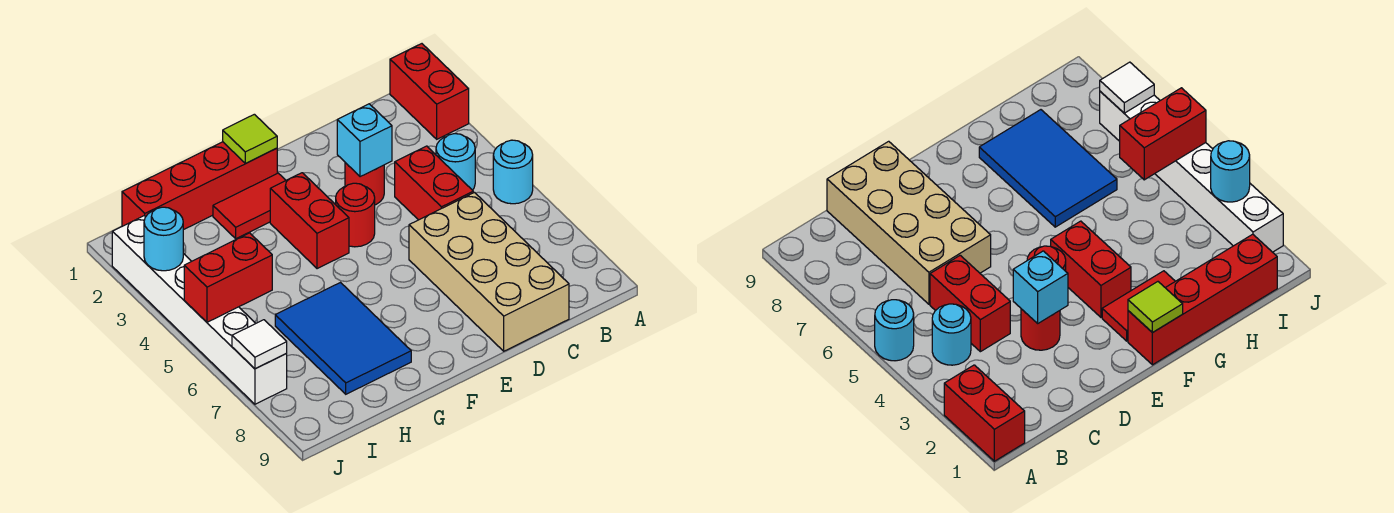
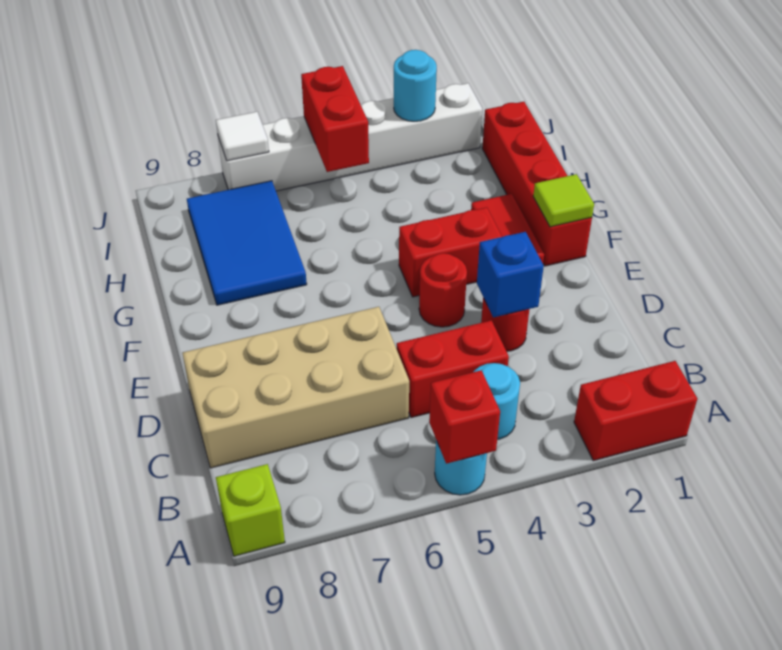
none -> red brick A5 level 2
none -> lime brick A9 level 1
cyan brick D3 level 2 -> blue brick D3 level 2
blue tile G6:H8 level 1 -> blue tile G7:I8 level 1

